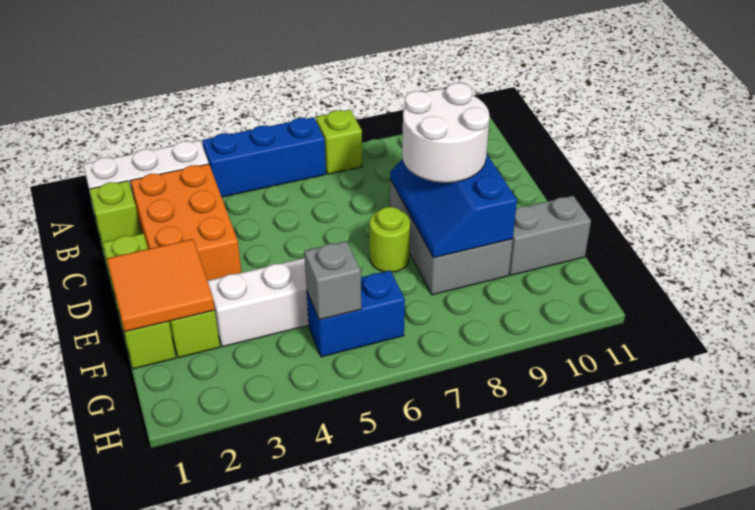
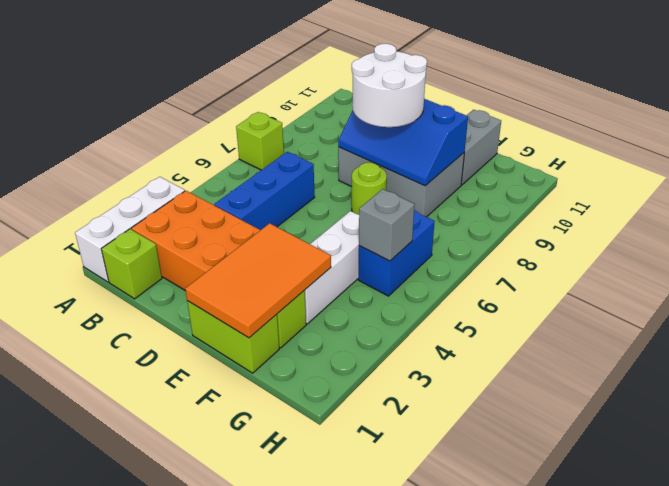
blue brick A4:A6 level 1 -> blue brick C4:C6 level 1
lime brick D1:F1 level 1 -> lime brick E1:F1 level 1
orange tile E1:F2 level 2 -> orange tile E1:F3 level 2

